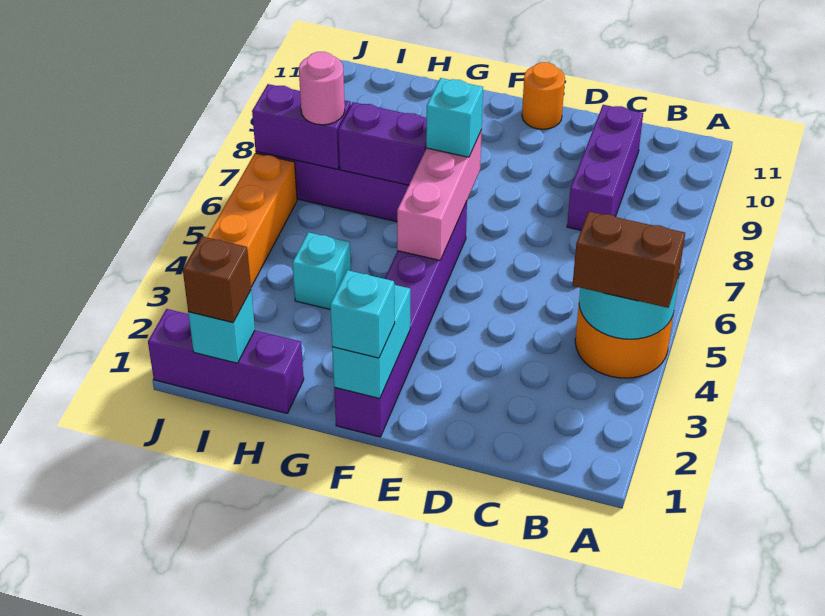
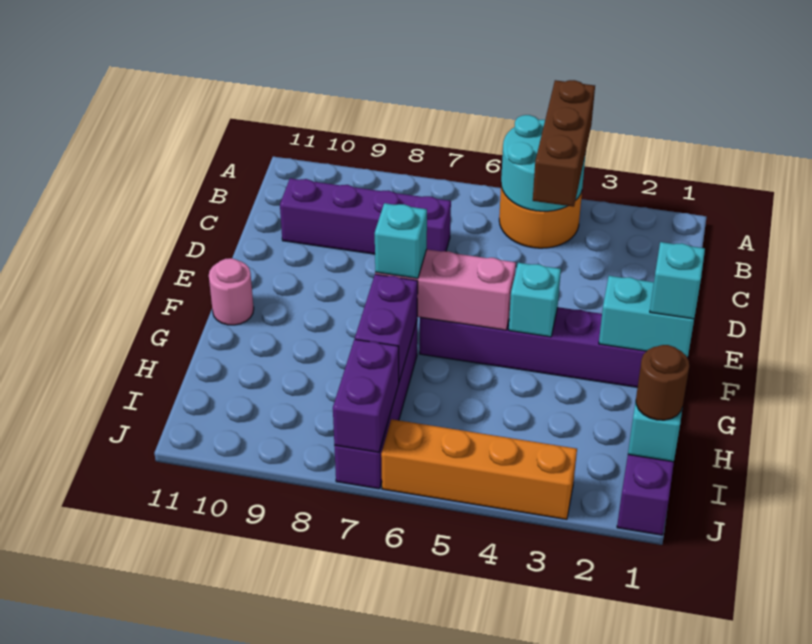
brown brick A4:B4 level 3 -> brown brick A4:C4 level 3
purple brick C8:C10 level 1 -> purple brick C7:C10 level 1
orange round brick E11 level 1 -> none
cyan brick H4 level 1 -> cyan brick F4 level 2
brown brick I1 level 3 -> brown round brick I1 level 3
pink round brick I7 level 3 -> pink round brick F11 level 1

